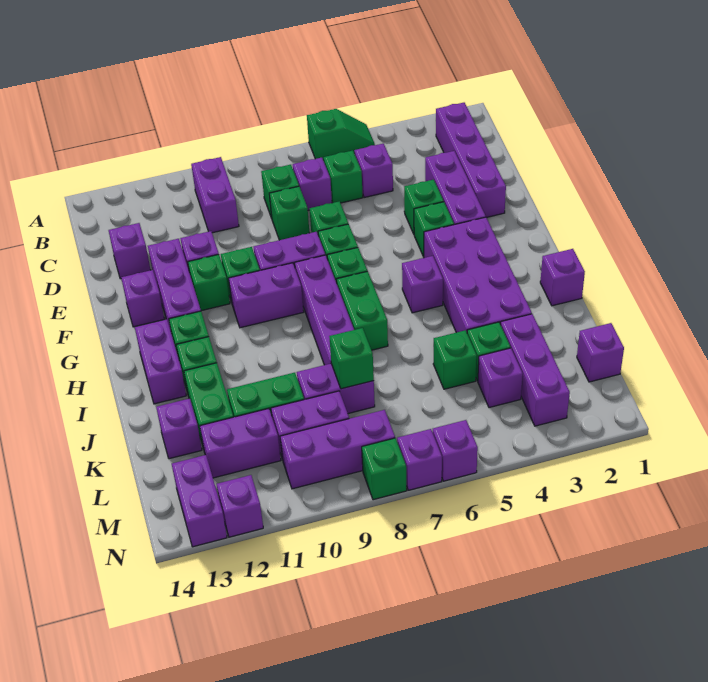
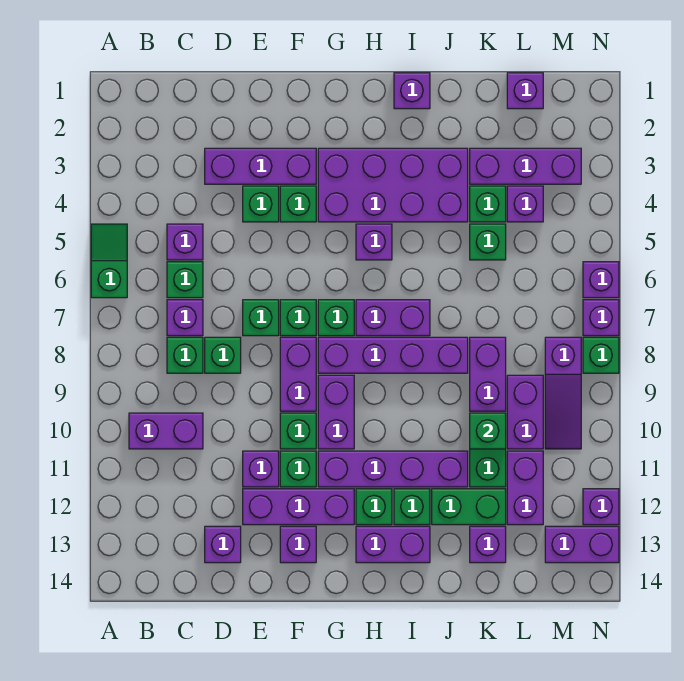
purple brick B2:E2 level 1 -> purple brick G11:J11 level 1
green brick H7:I7 level 1 -> purple brick H7:I7 level 1
green brick K8 level 2 -> green brick K10 level 2
purple brick M8:M10 level 1 -> purple slope M8:M10 level 1 top 8

